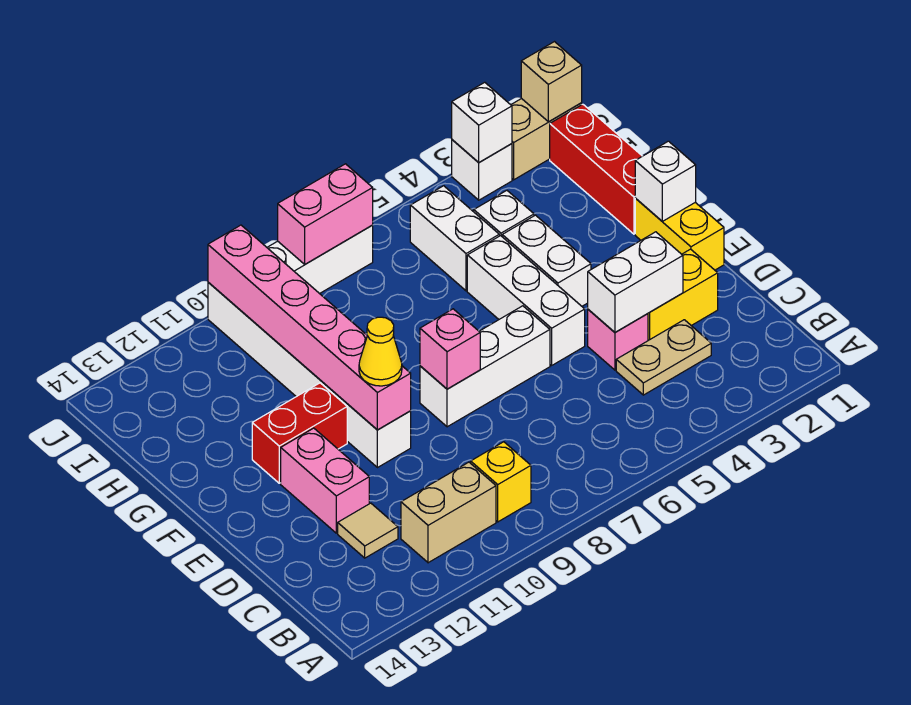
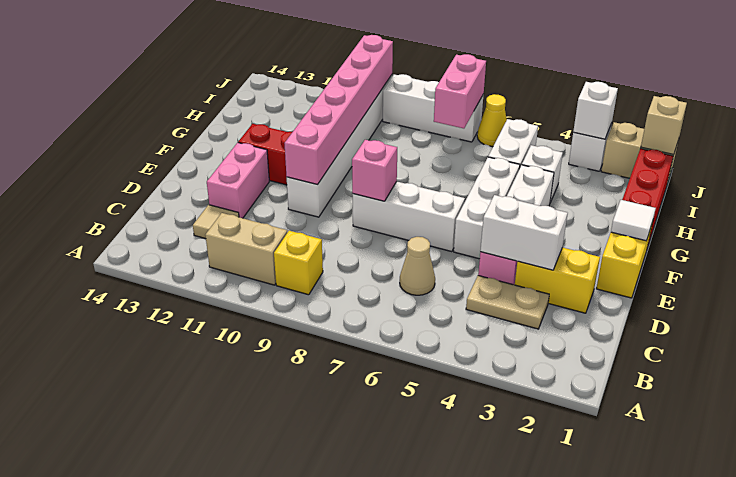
none -> tan cone C6 level 1
yellow cone E10 level 3 -> yellow cone J6 level 1
white brick F1 level 2 -> white tile F1 level 2
pink brick J7:J8 level 2 -> pink brick I7:J7 level 2

